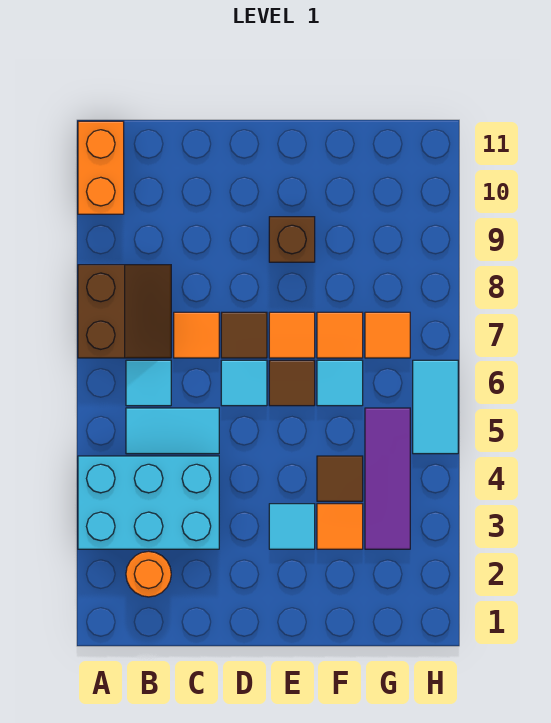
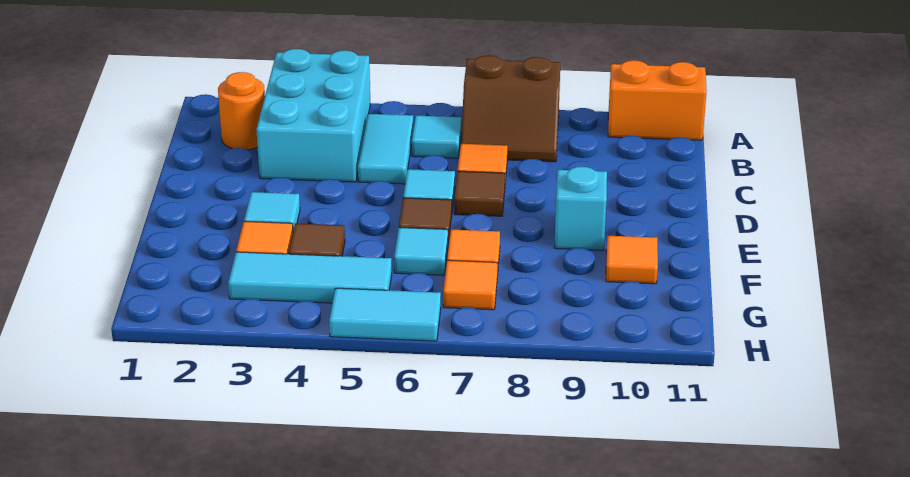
orange tile E7 level 1 -> orange tile F10 level 1
brown brick E9 level 1 -> cyan brick E9 level 1
purple tile G3:G5 level 1 -> cyan tile G3:G5 level 1

